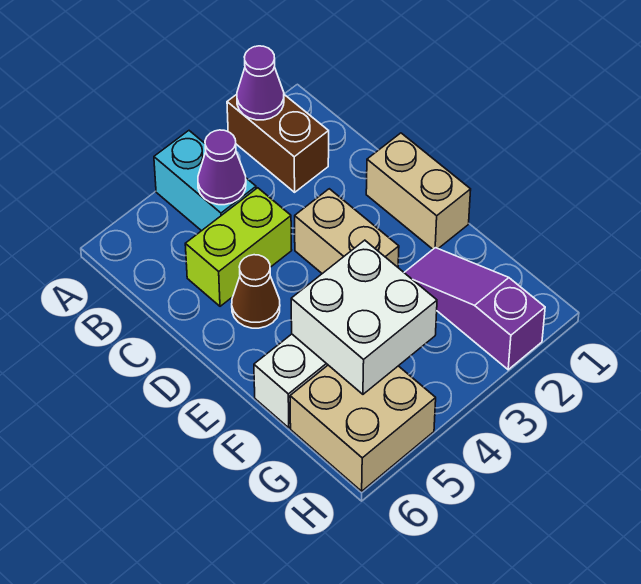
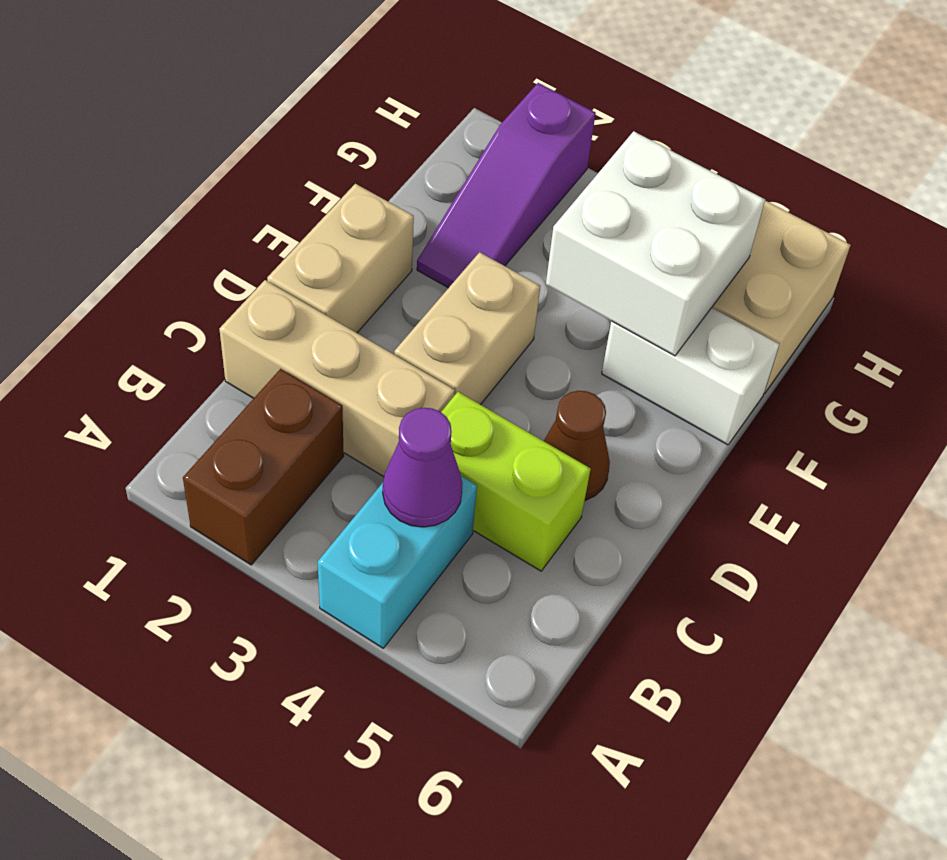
purple cone A2 level 2 -> none
none -> tan brick C1:C3 level 1

